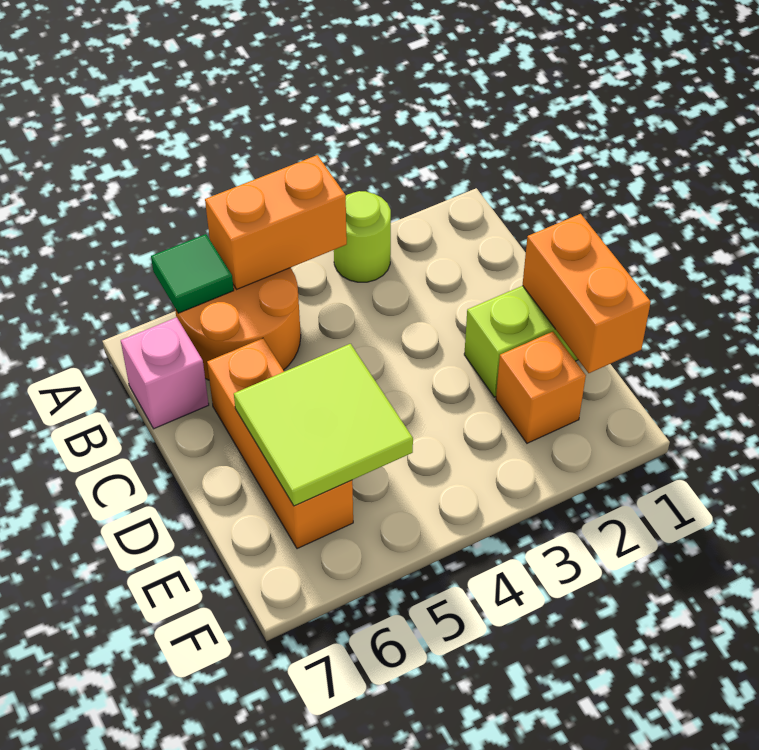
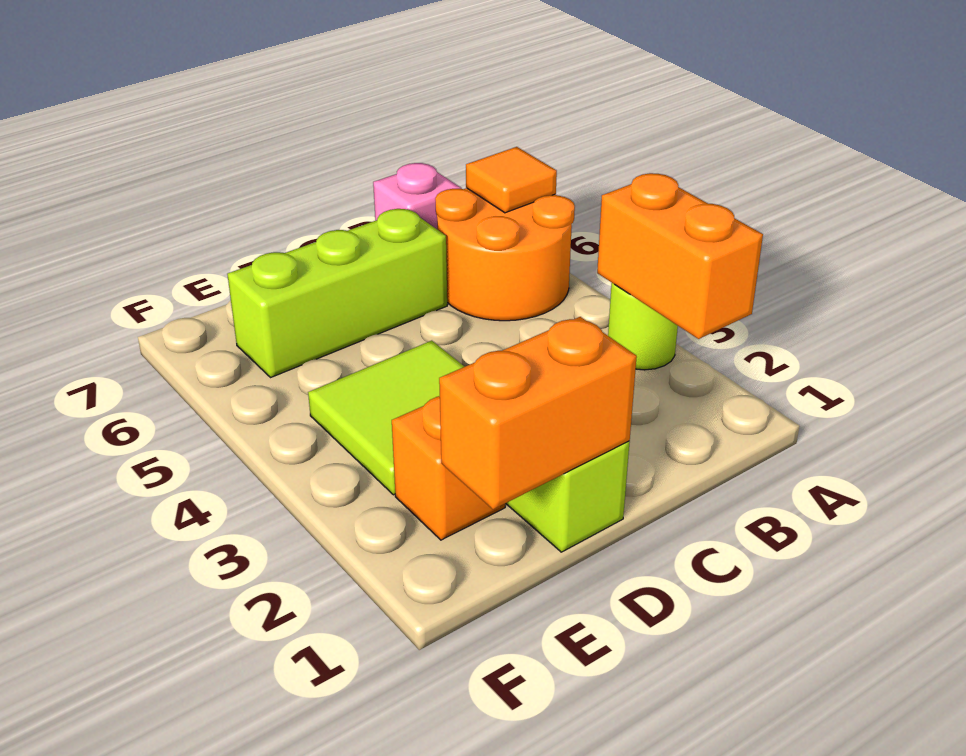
orange brick A4:A5 level 2 -> orange brick A2:A3 level 2
green tile A6 level 2 -> orange tile A6 level 2
orange brick C6:E6 level 1 -> lime brick C6:E6 level 1
lime tile D5:E6 level 2 -> lime tile D3:E4 level 1

